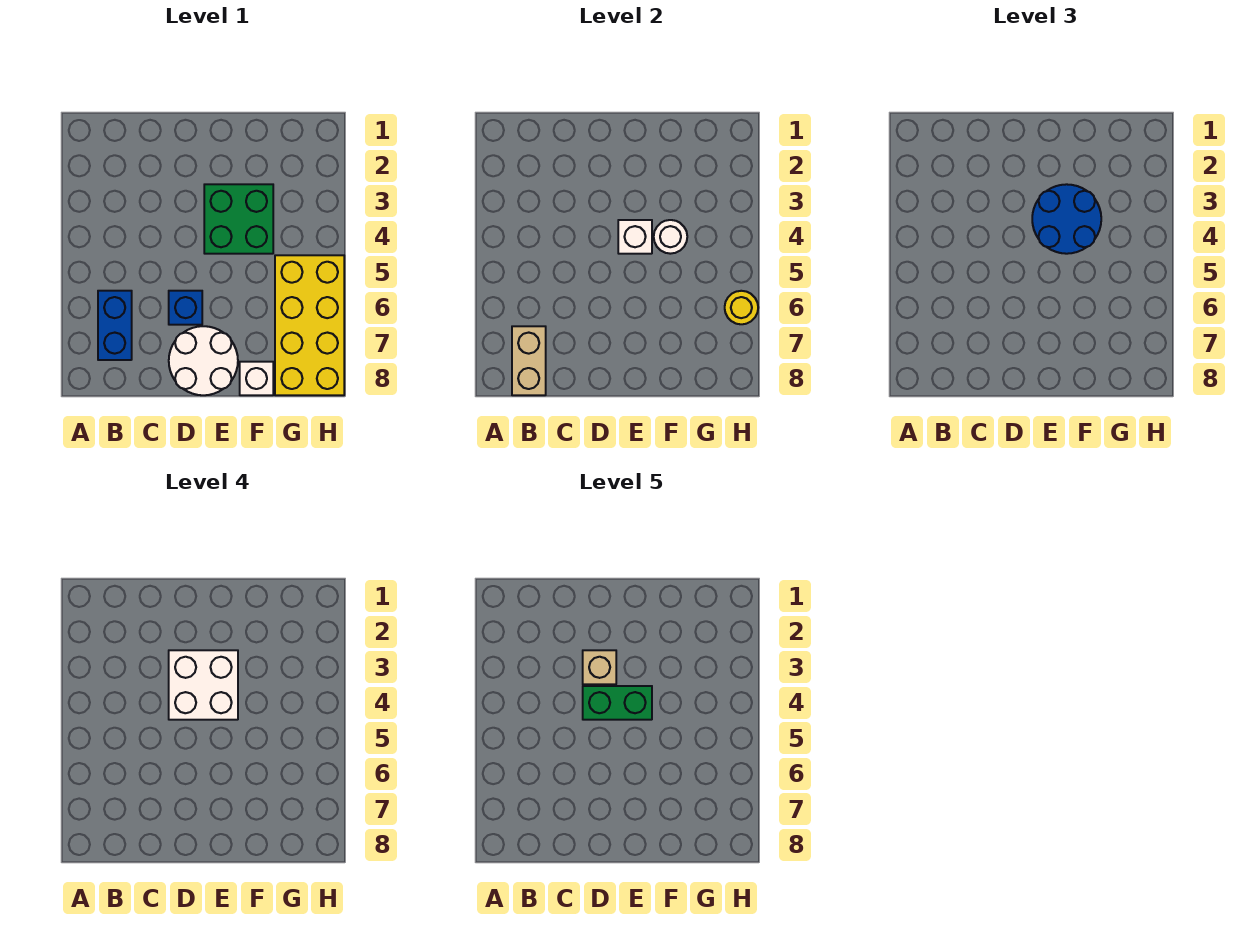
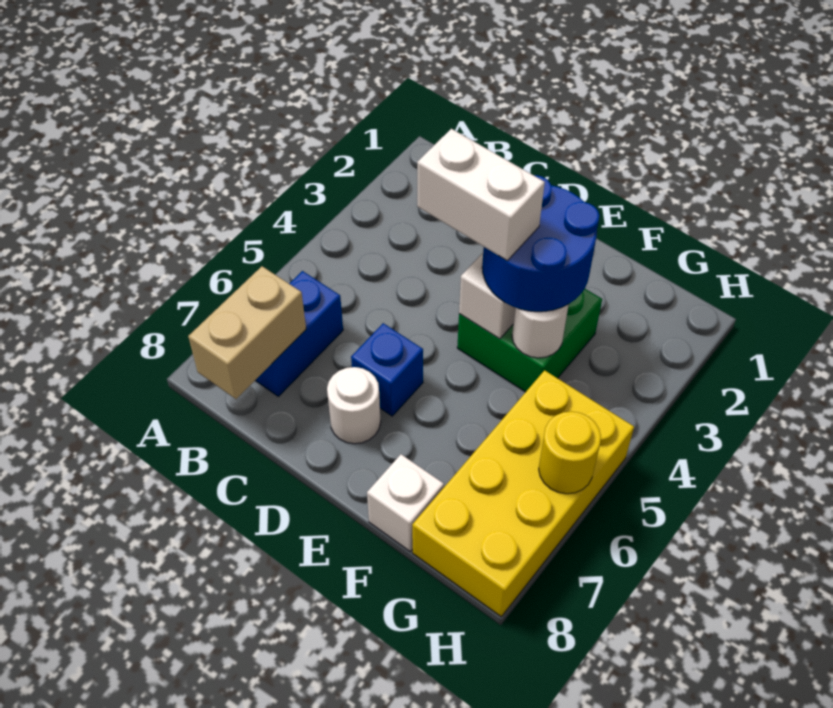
white brick D3:E4 level 4 -> white brick D4:E4 level 4
tan brick D3 level 5 -> none
green brick D4:E4 level 5 -> none
white round brick D7:E8 level 1 -> white round brick D7 level 1

